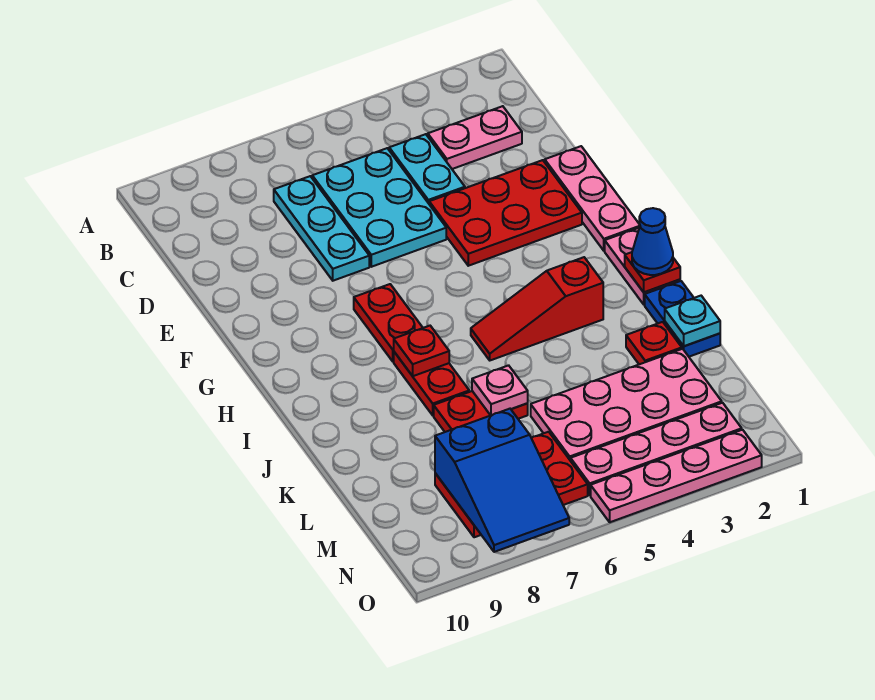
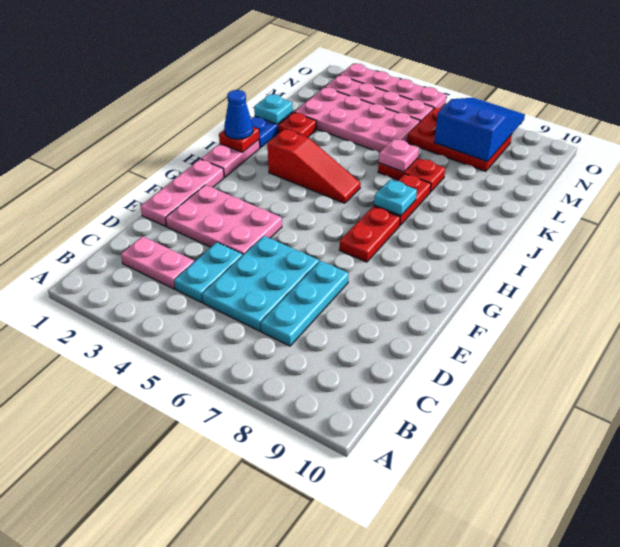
red plate E2:F4 level 1 -> pink plate E2:F4 level 1
red plate I7 level 2 -> cyan plate I7 level 2

